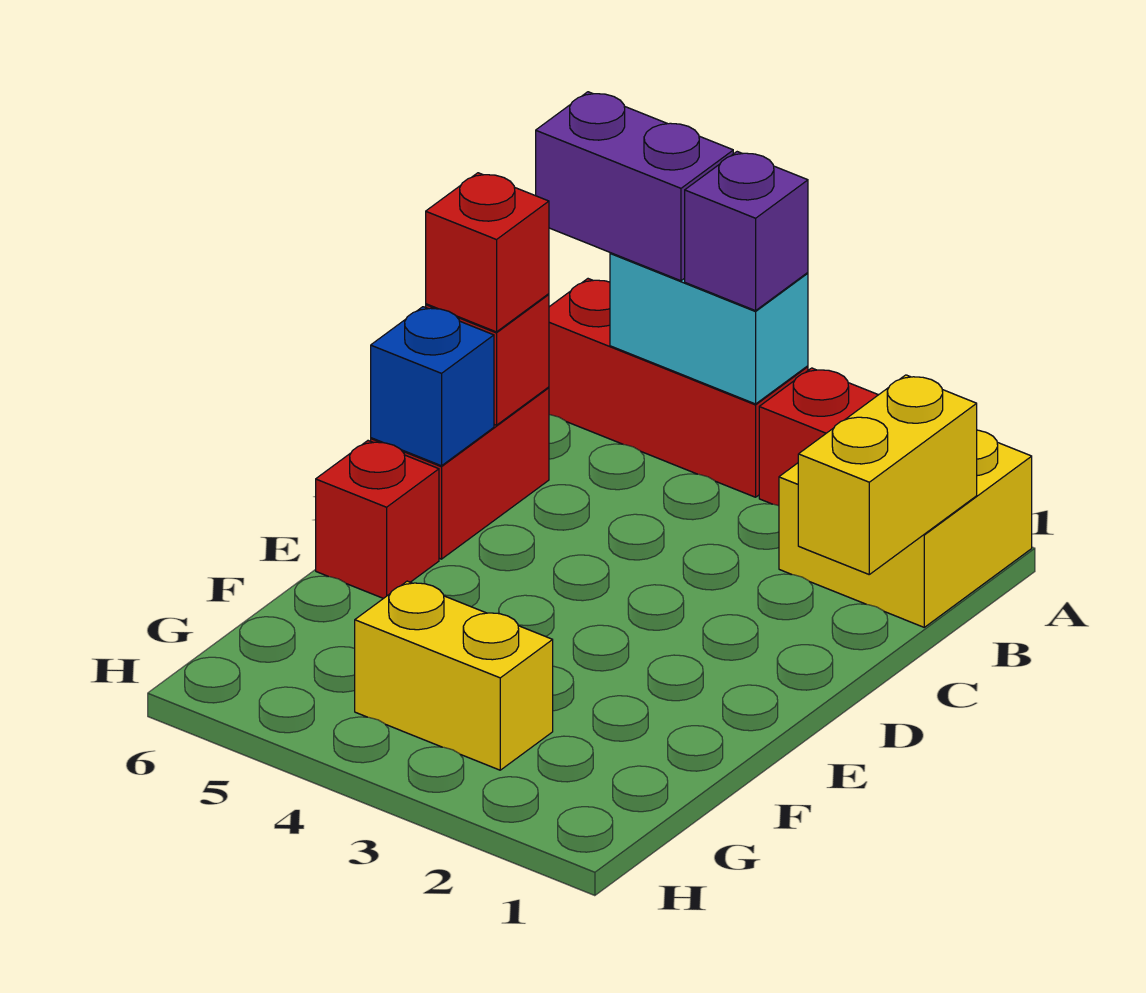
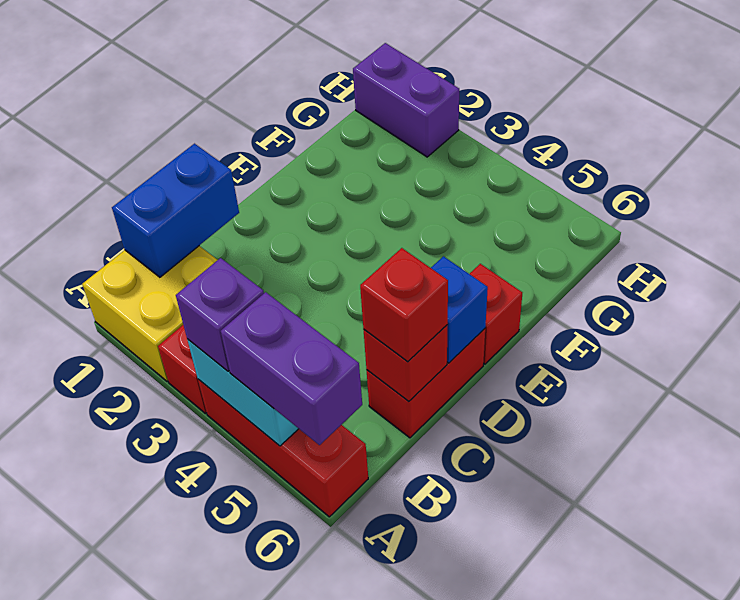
yellow brick B1:C1 level 2 -> blue brick B1:C1 level 2
yellow brick G3:G4 level 1 -> none
none -> purple brick H1:H2 level 1

